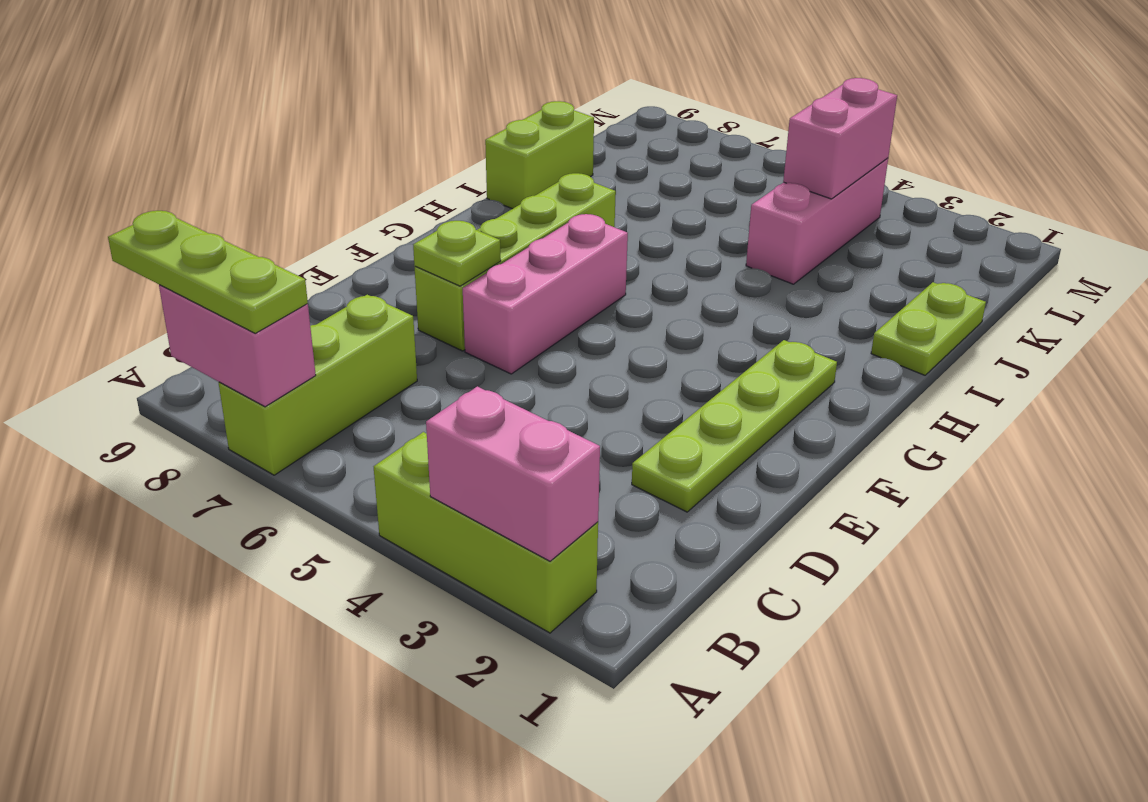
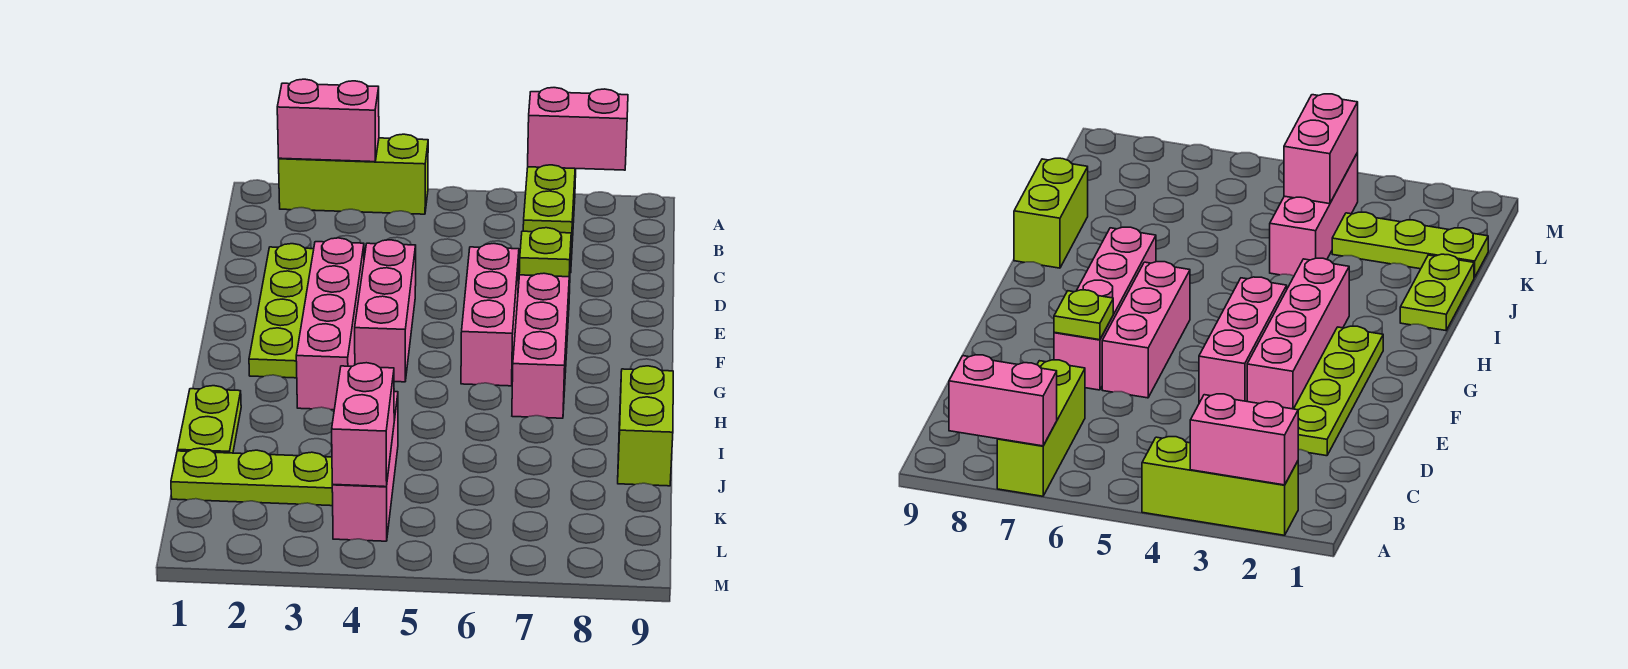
lime plate A7:A9 level 3 -> lime plate K1:K3 level 1
none -> pink brick E3:H3 level 1
none -> pink brick E4:G4 level 1
lime brick E7:H7 level 1 -> pink brick E7:H7 level 1

